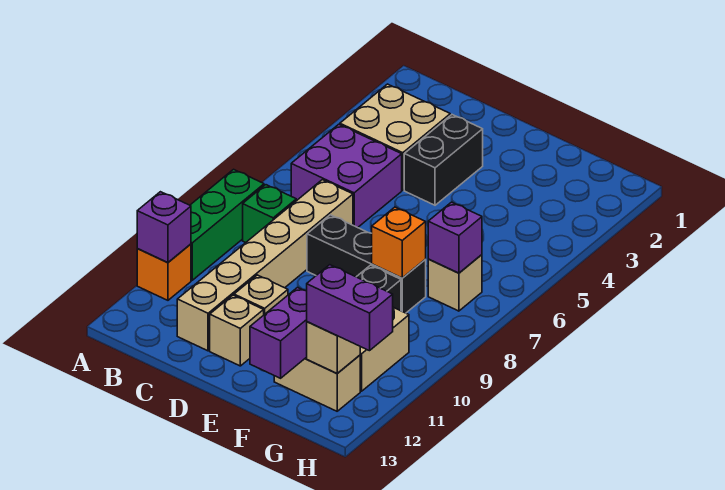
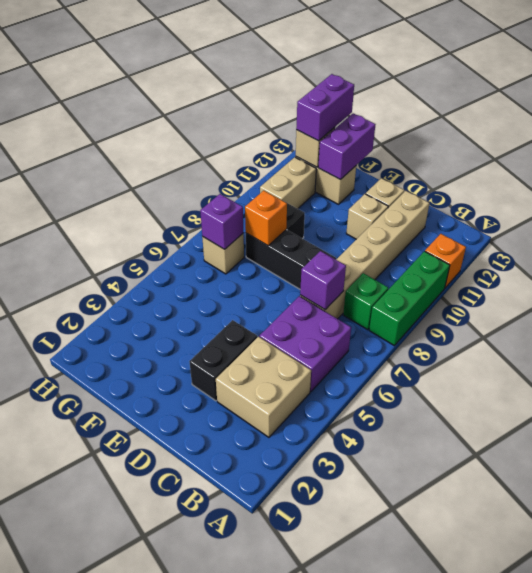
purple brick A11 level 2 -> purple brick C7 level 2
purple brick G12:H12 level 3 -> purple brick G12:G13 level 3

